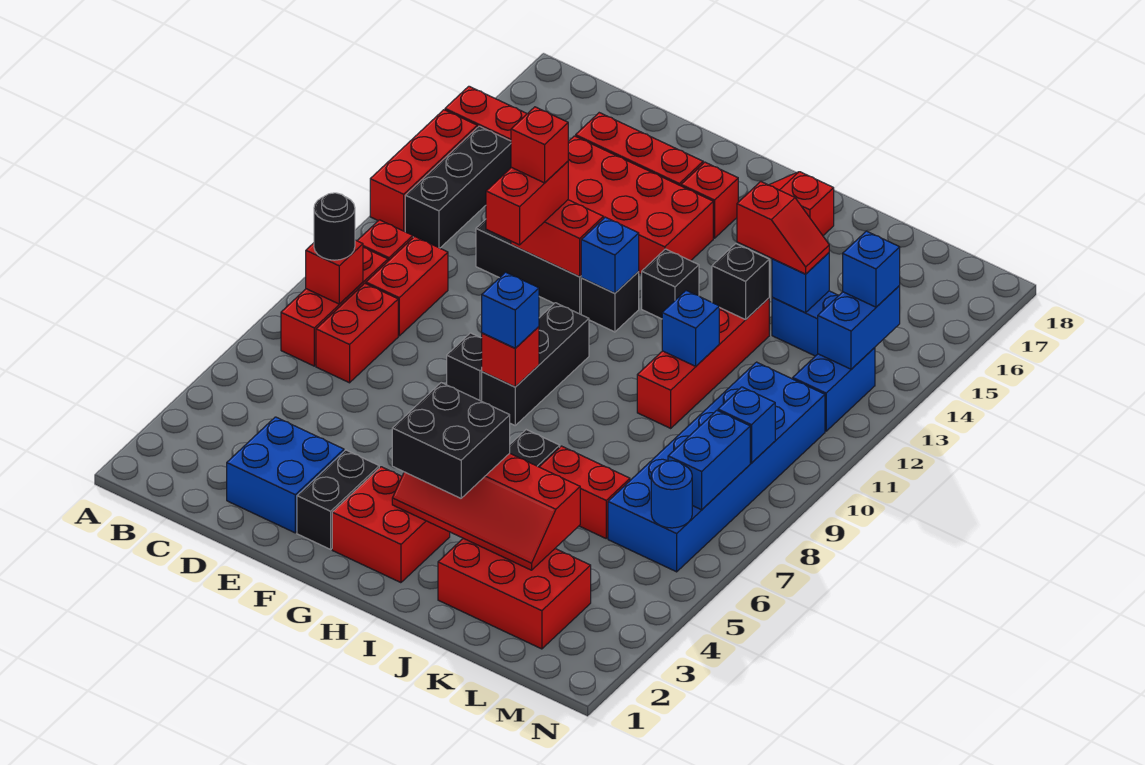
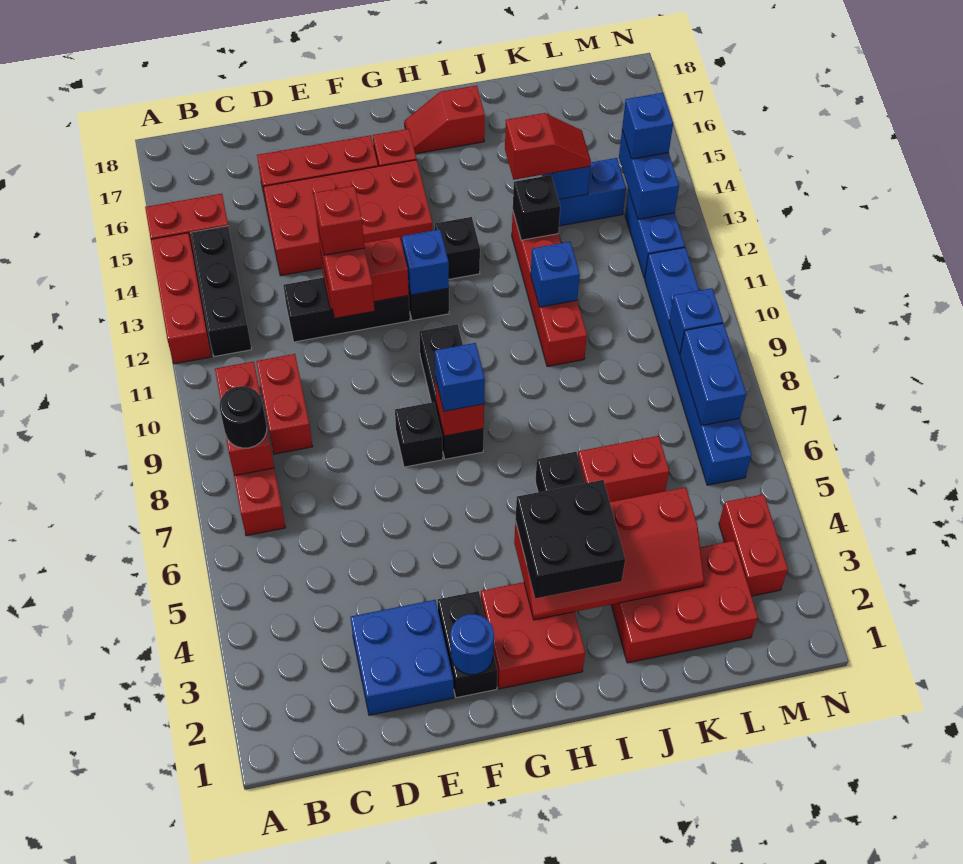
red brick C7:C8 level 1 -> red brick M3:M4 level 1
blue brick L6:M11 level 1 -> blue brick M6:M11 level 1
blue round brick M6 level 2 -> blue round brick F2 level 2

